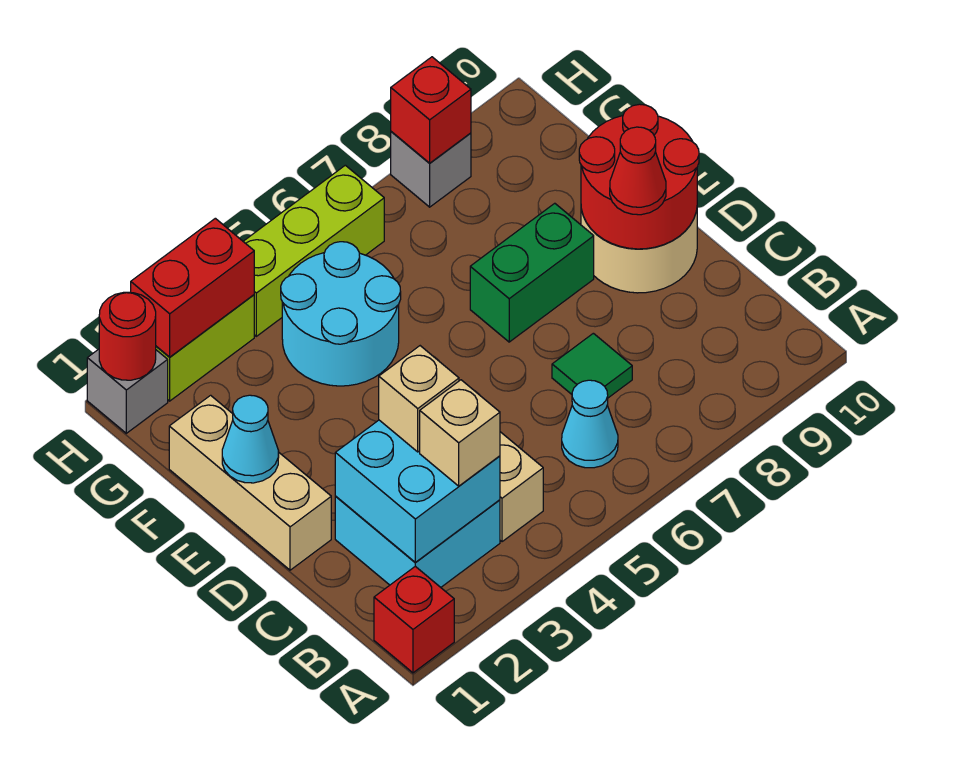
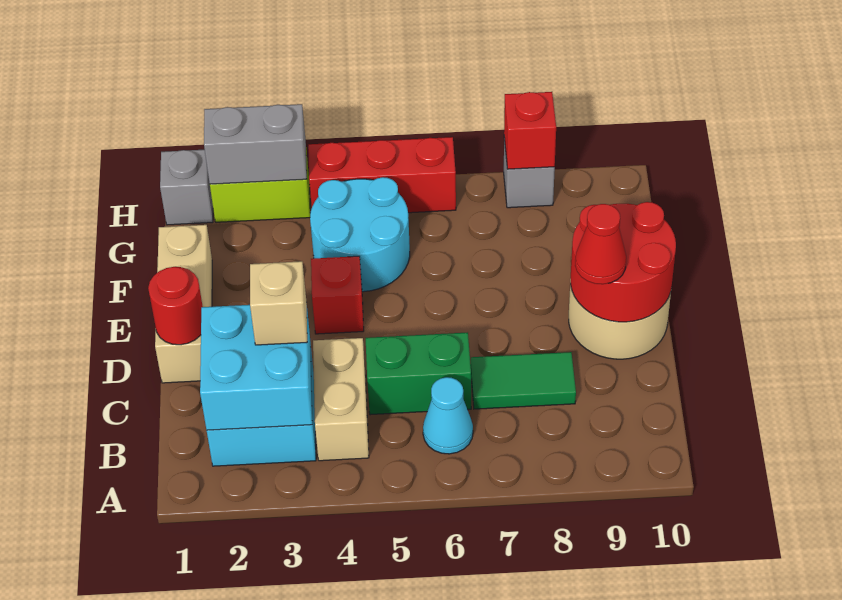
red brick A1 level 1 -> red brick E4 level 1
tan brick B3 level 3 -> none
green tile C7 level 1 -> green tile C7:C8 level 1
cyan cone E1 level 2 -> none
green brick E7:E8 level 1 -> green brick C5:C6 level 1
red round brick H1 level 2 -> red round brick D1 level 2
red brick H2:H3 level 2 -> grey brick H2:H3 level 2
lime brick H4:H6 level 1 -> red brick H4:H6 level 1

